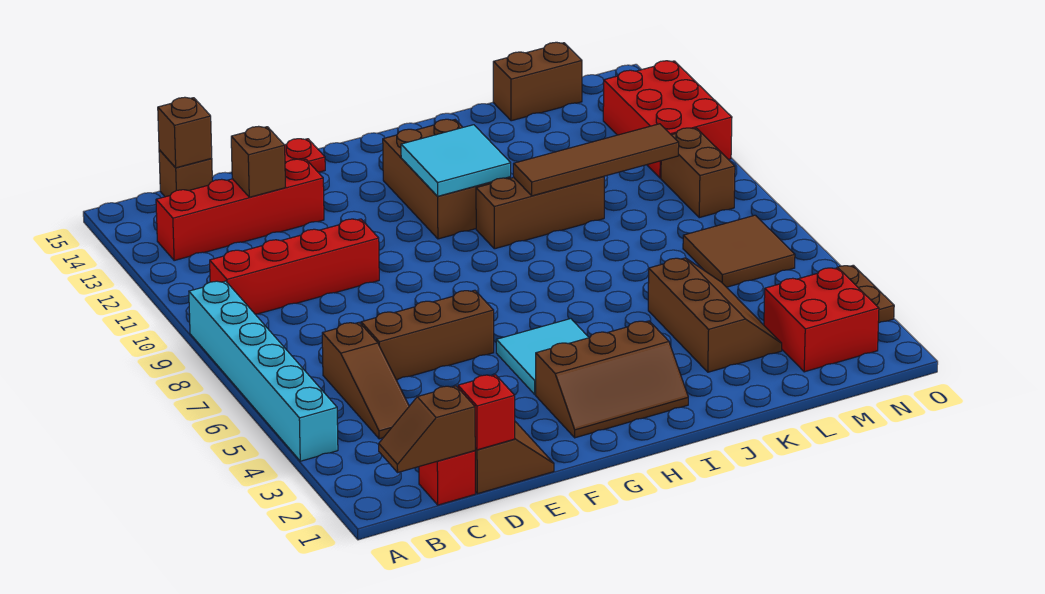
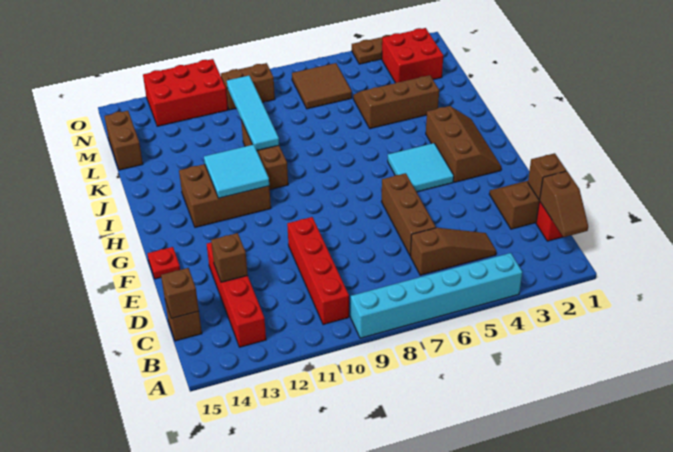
red brick D1 level 2 -> brown brick D1 level 2
brown tile J10:M10 level 2 -> cyan tile J10:M10 level 2

